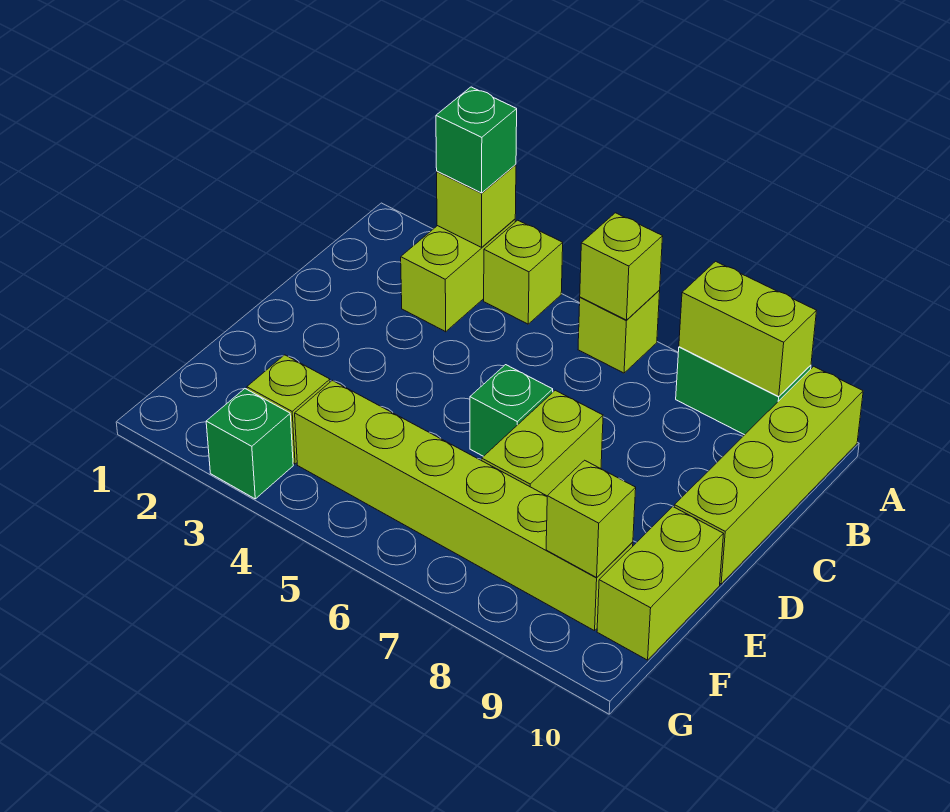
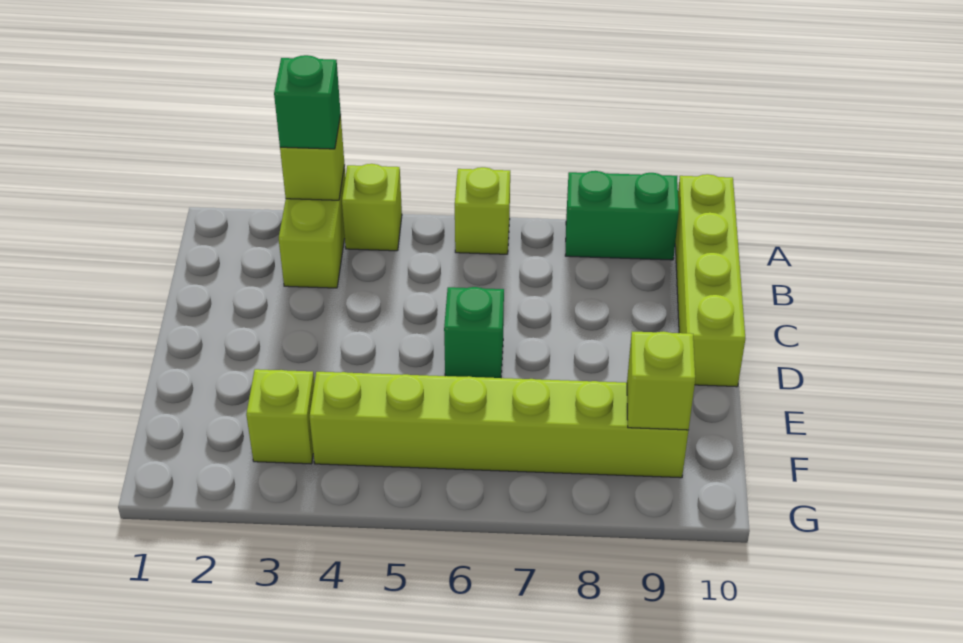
lime brick A6 level 2 -> none
lime brick A8:A9 level 2 -> none
lime brick D7:E7 level 1 -> none
lime brick E10:F10 level 1 -> none
green brick G3 level 1 -> none

